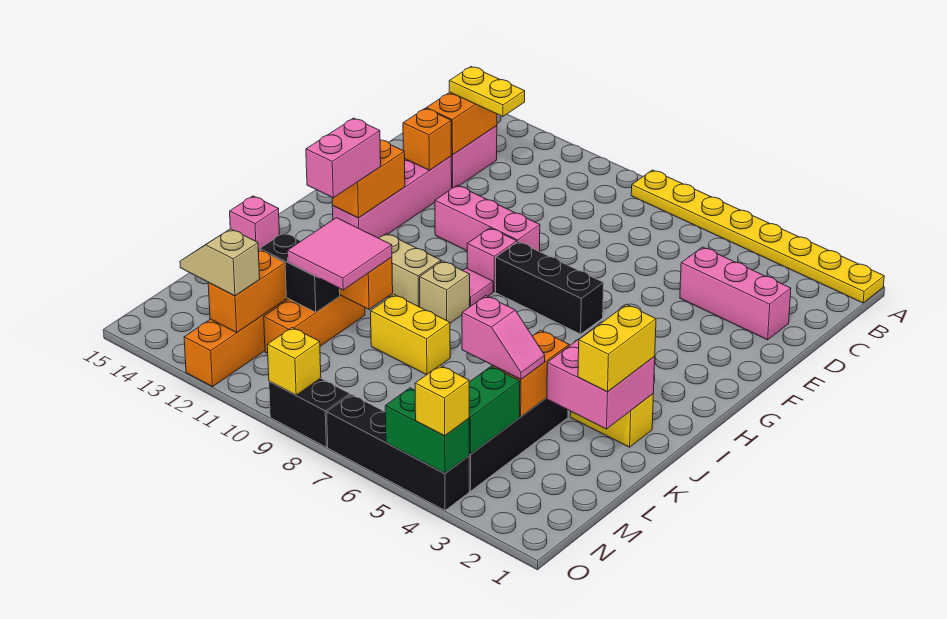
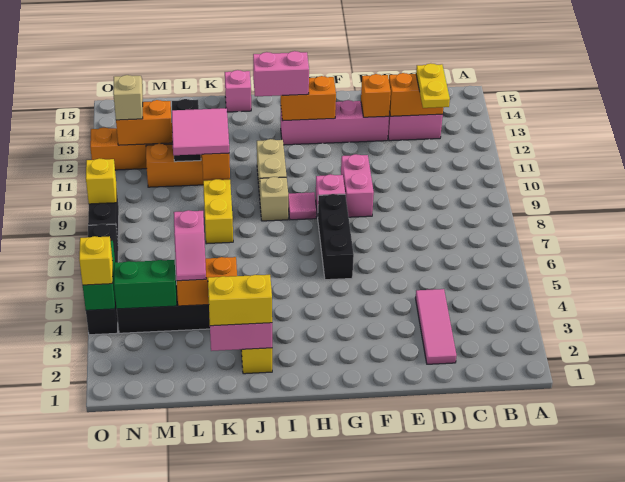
yellow plate A1:A8 level 1 -> none
pink brick D2:D4 level 1 -> pink tile D2:D4 level 1
pink brick F9:F11 level 1 -> pink brick F9:F10 level 1

